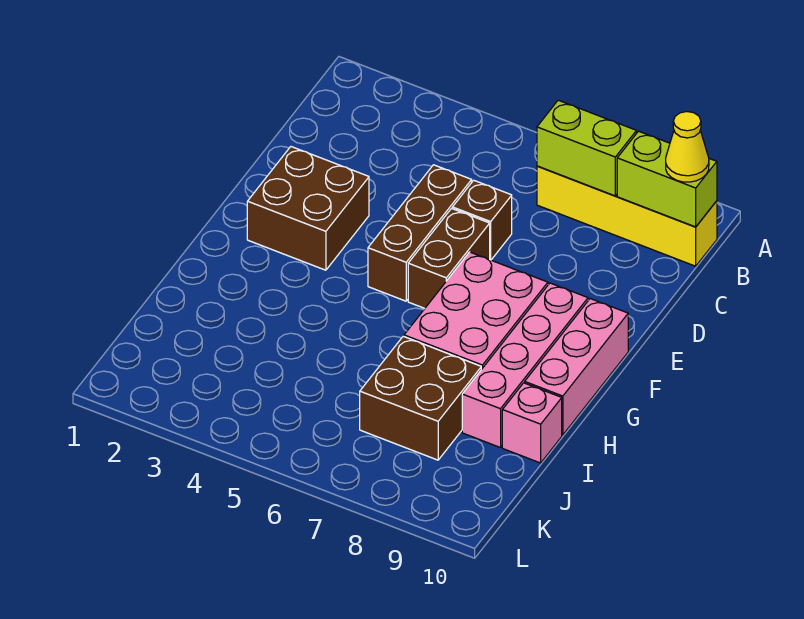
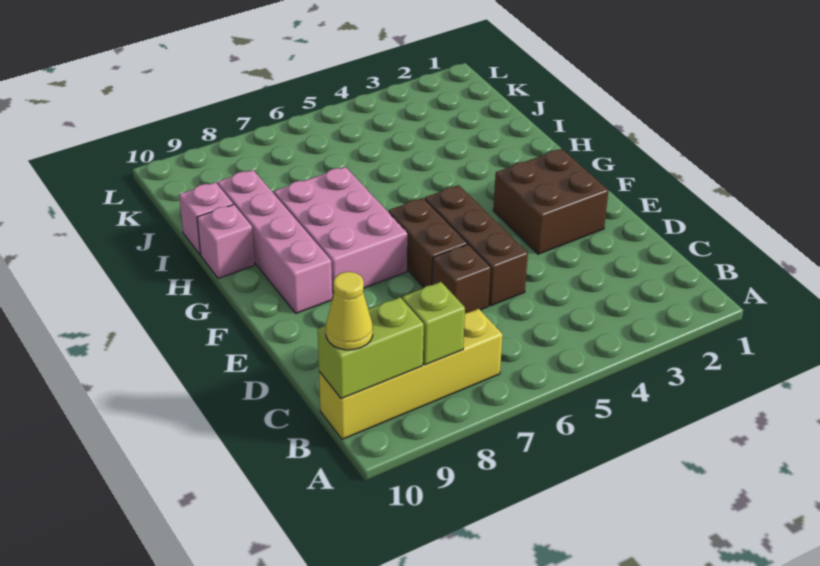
lime brick B7:B8 level 2 -> lime brick B8 level 2
pink brick F10:H10 level 1 -> pink brick H10 level 1
brown brick I7:J8 level 1 -> none

